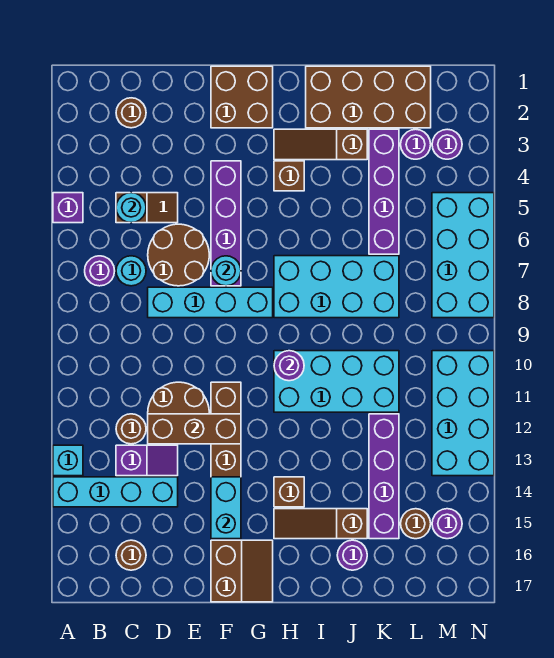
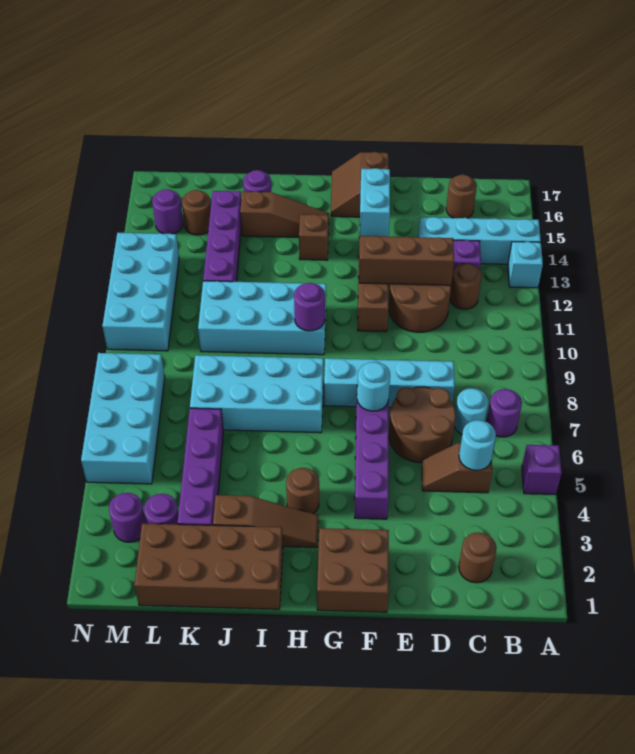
brown brick H4 level 1 -> brown round brick H4 level 1

